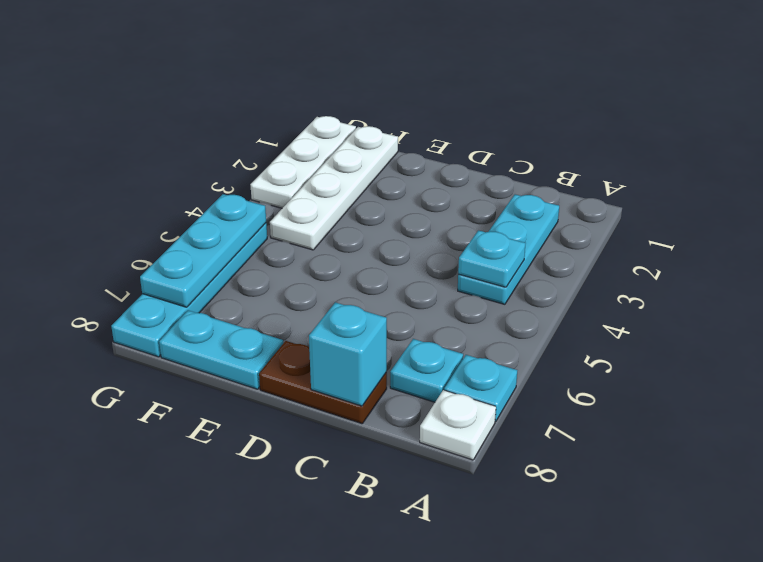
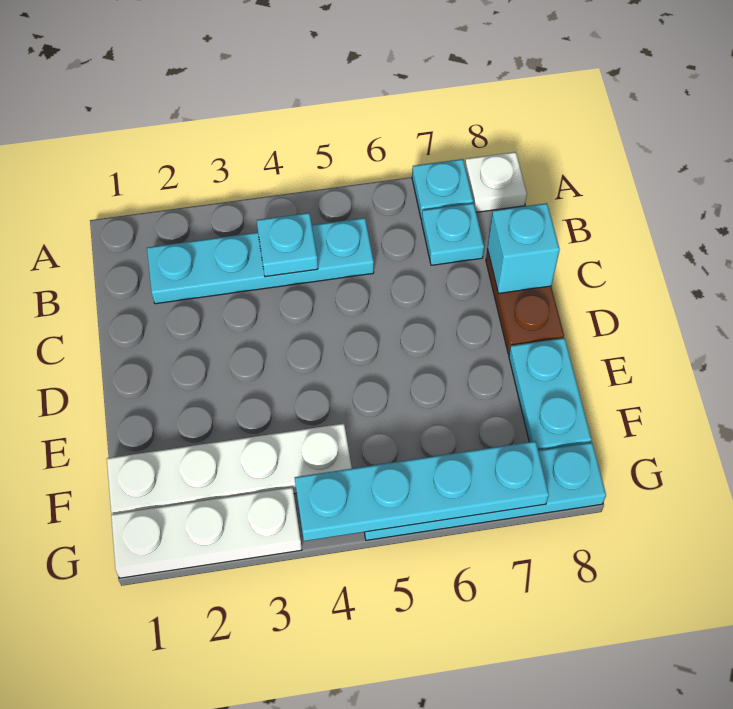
cyan plate B2:B4 level 1 -> cyan plate B2:B5 level 1
cyan plate G5:G7 level 2 -> cyan plate G4:G7 level 2

